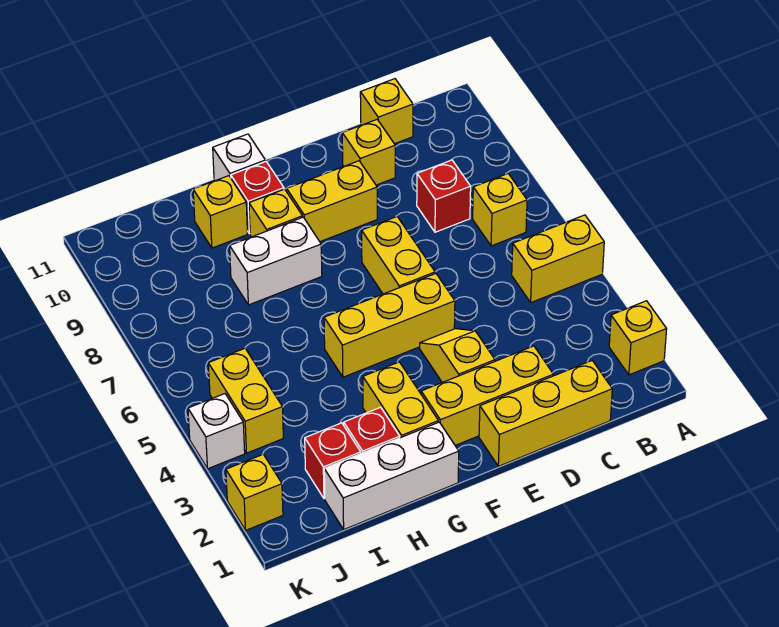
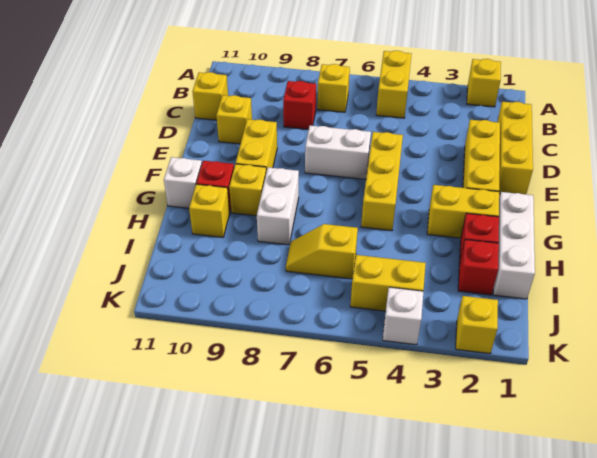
yellow slope E3:E4 level 1 top 3 -> yellow slope I6:I7 level 1 top 6
yellow brick E6:E7 level 1 -> white brick E6:E7 level 1

